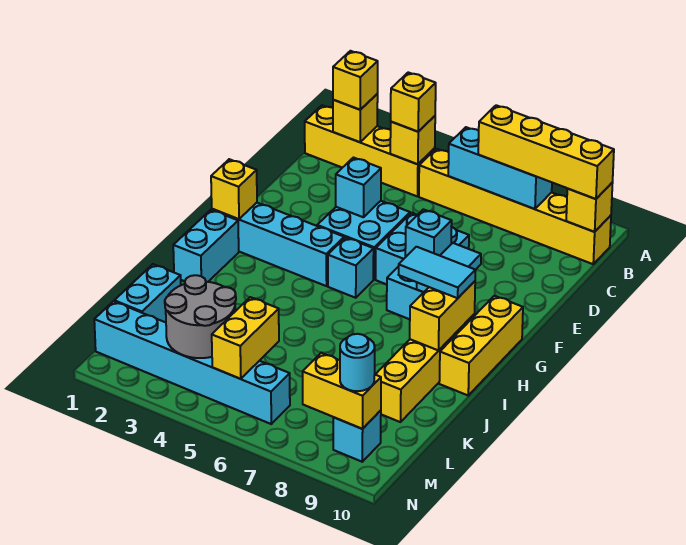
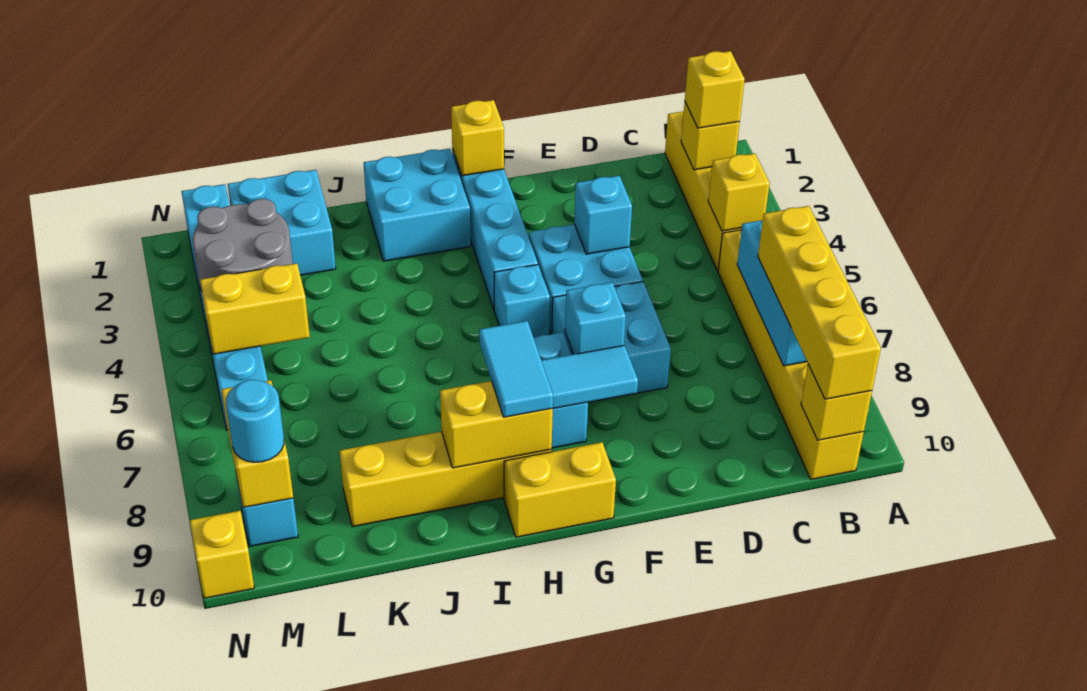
yellow brick B4 level 3 -> yellow brick N10 level 1
yellow brick G10:I10 level 1 -> yellow brick G10:H10 level 1
cyan brick H1:I1 level 1 -> cyan brick H1:I2 level 1
cyan brick K1:L1 level 1 -> cyan brick K1:L2 level 1

